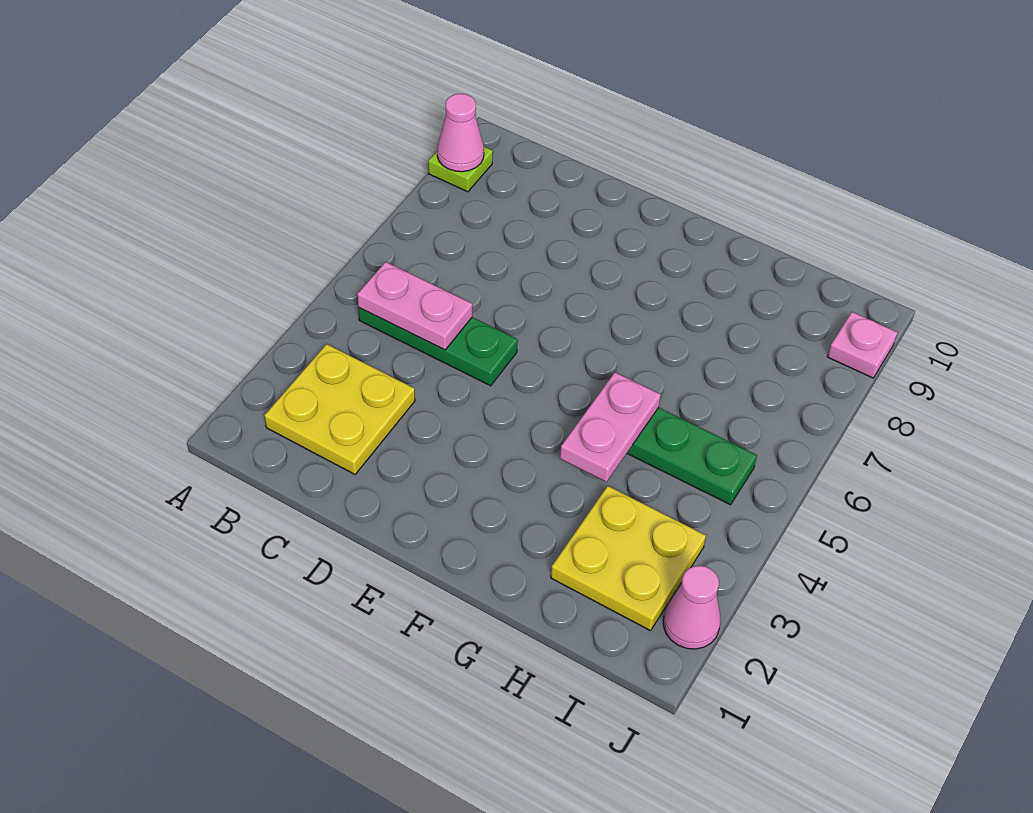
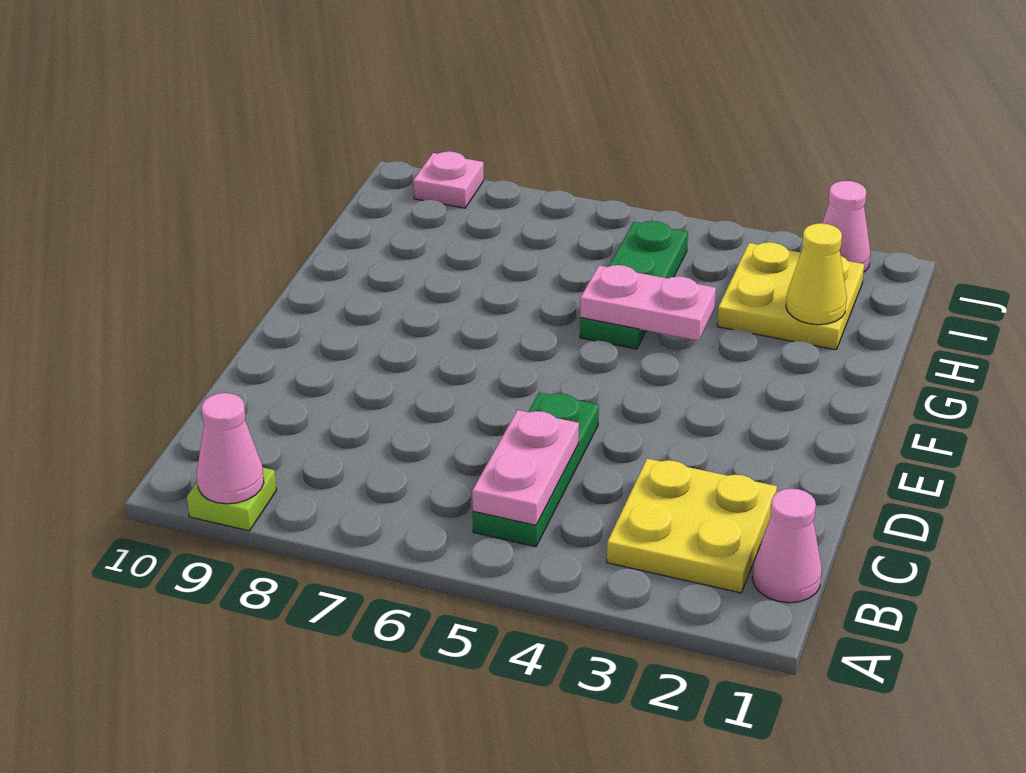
none -> pink cone B1 level 1
none -> yellow cone H2 level 2

